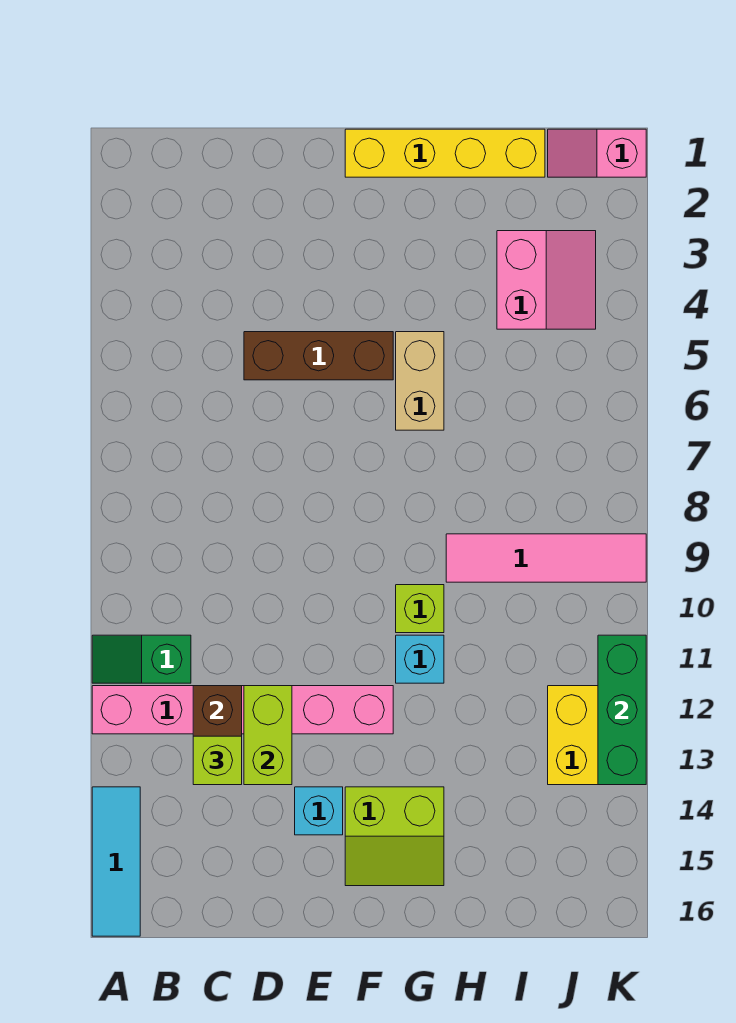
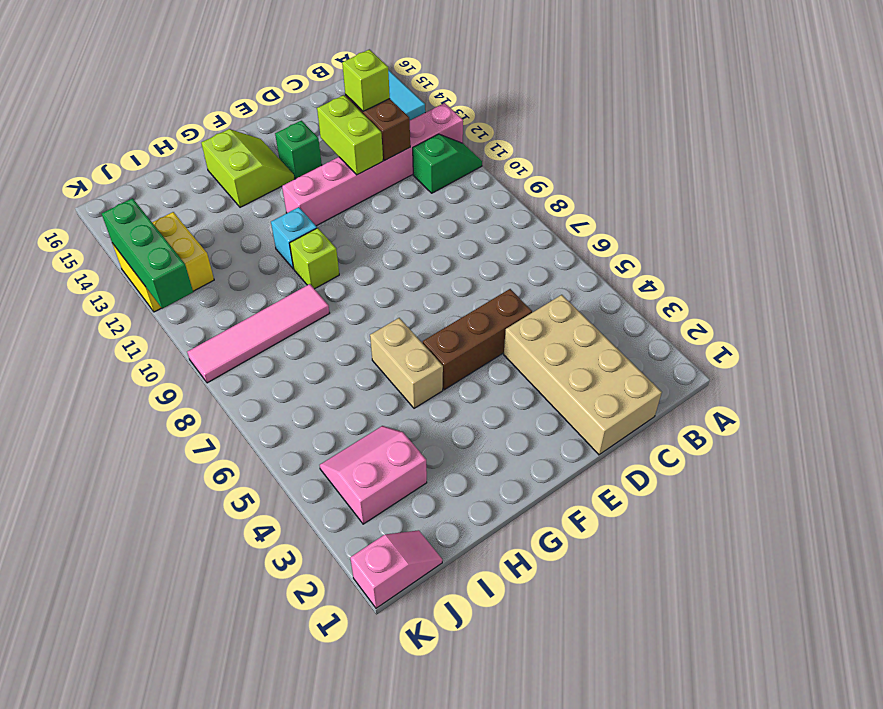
none -> tan brick C1:D4 level 1
cyan brick E14 level 1 -> green brick E14 level 1
yellow brick F1:I1 level 1 -> none
lime slope F14:G15 level 1 top 14 -> lime slope F14:G15 level 1 top G
pink slope I3:J4 level 1 top I -> pink slope I3:J4 level 1 top 3

